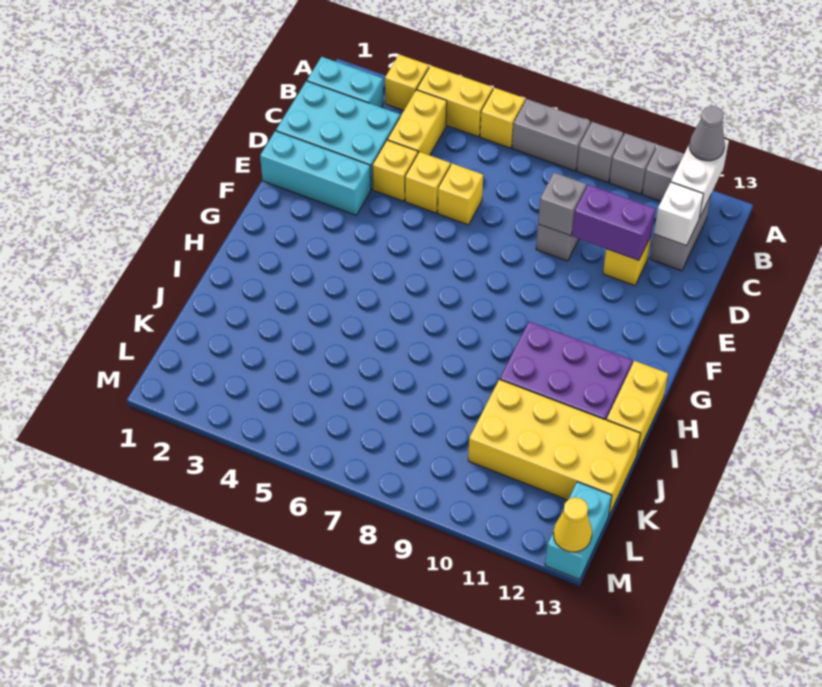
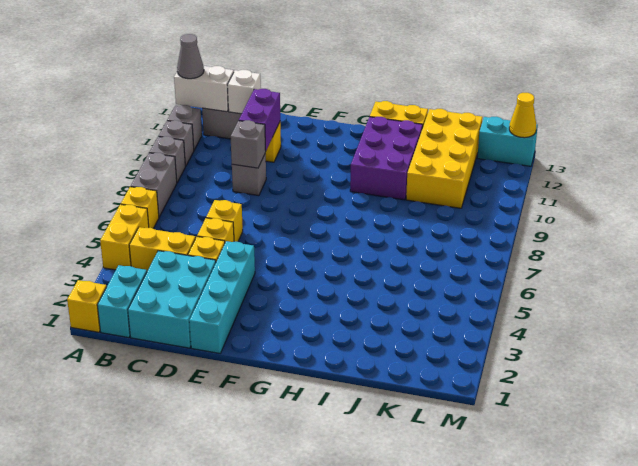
yellow brick A3 level 1 -> yellow brick A1 level 1
cyan brick E1:E3 level 1 -> cyan brick E1:E4 level 1

